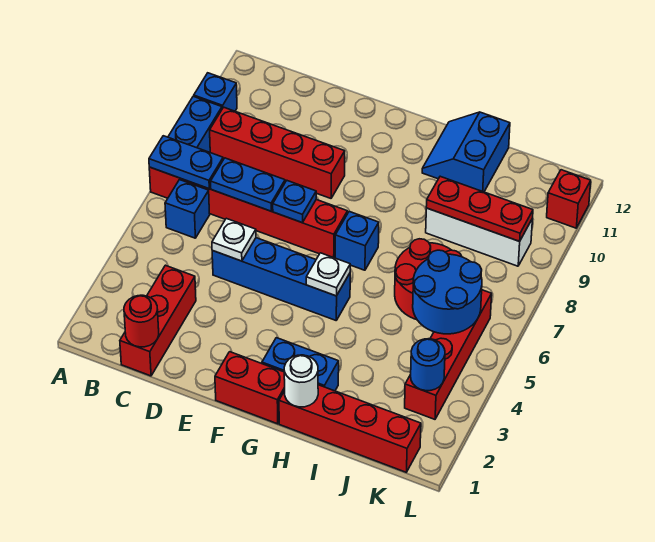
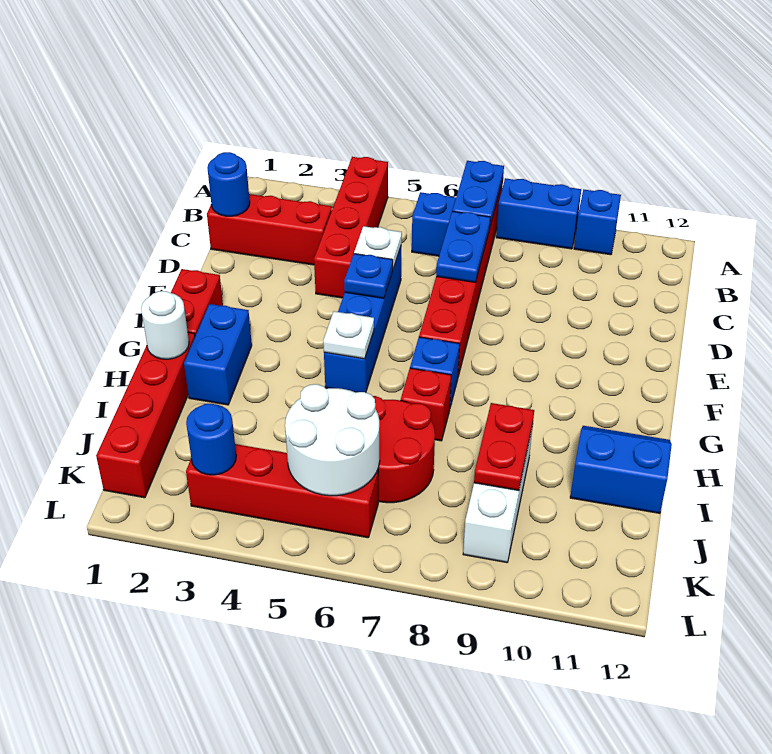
red brick B9:E9 level 1 -> red brick A4:D4 level 1
red round brick C1 level 2 -> blue round brick C1 level 2
blue plate E7 level 2 -> blue plate E5 level 2
red plate I9:K9 level 2 -> red plate I9:J9 level 2
blue round brick J5:K6 level 2 -> white round brick J5:K6 level 2
red brick L11 level 1 -> red brick H7 level 1

